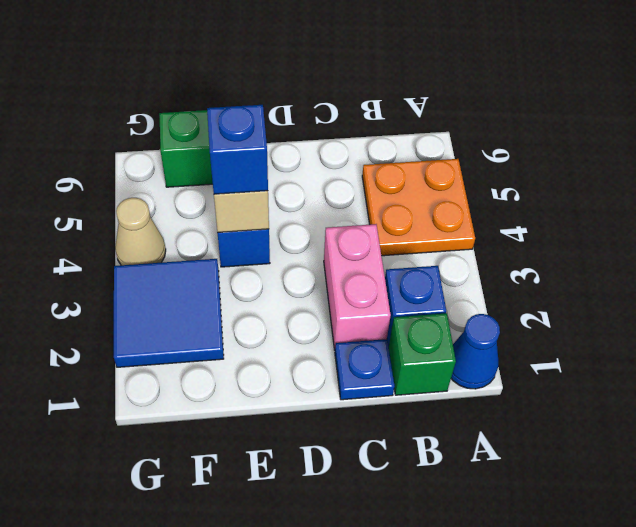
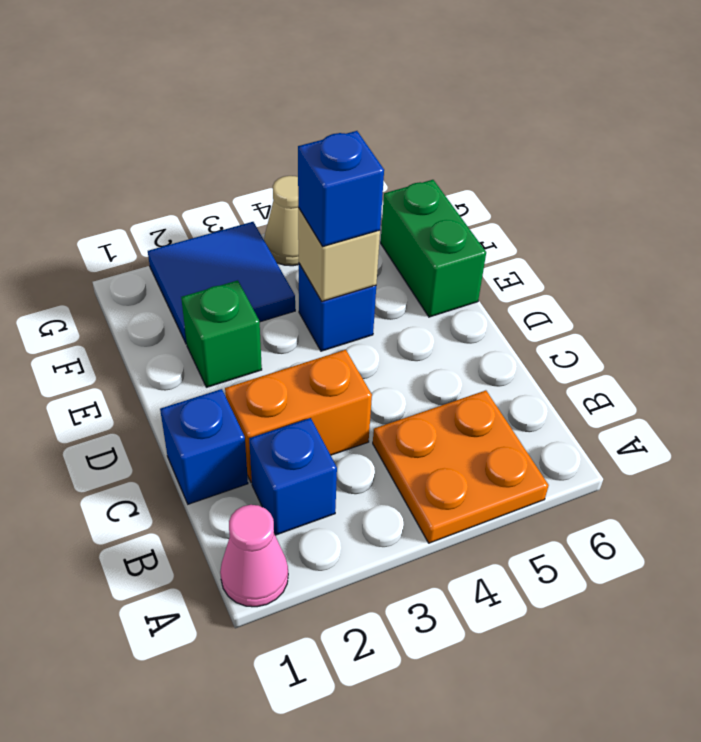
blue cone A1 level 1 -> pink cone A1 level 1
green brick B1 level 1 -> green brick E2 level 1
blue plate C1 level 1 -> blue brick C1 level 1
pink brick C2:C3 level 1 -> orange brick C2:C3 level 1

